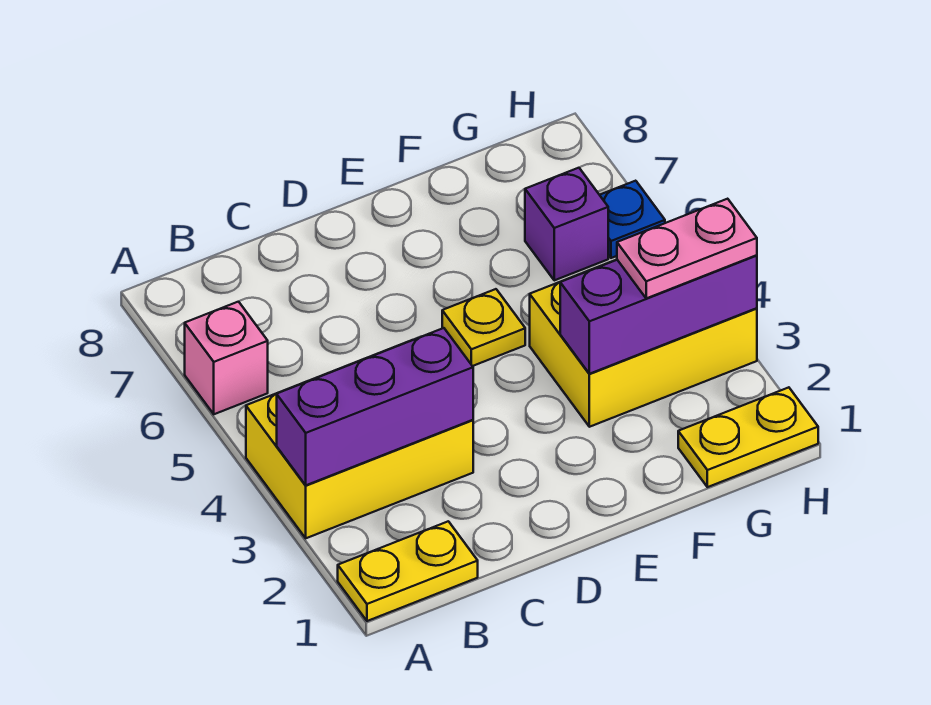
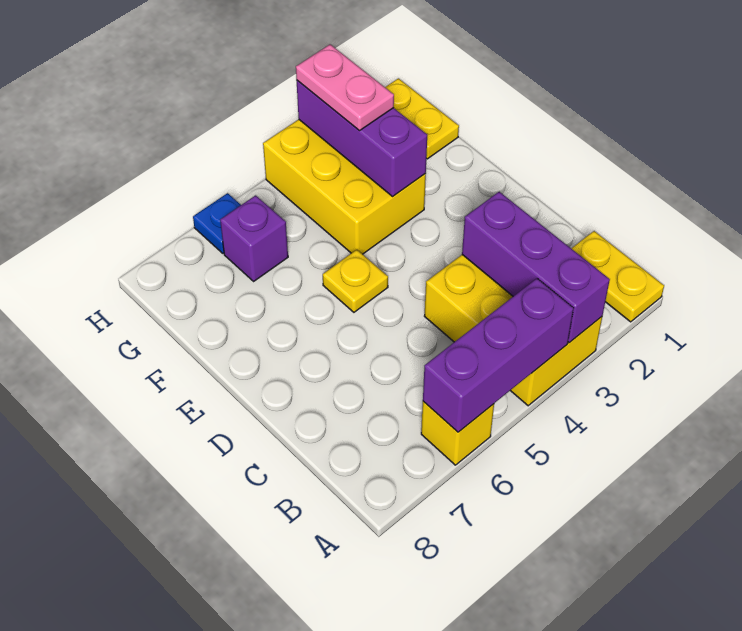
none -> purple brick A4:A6 level 2
pink brick A6 level 1 -> yellow brick A6 level 1

